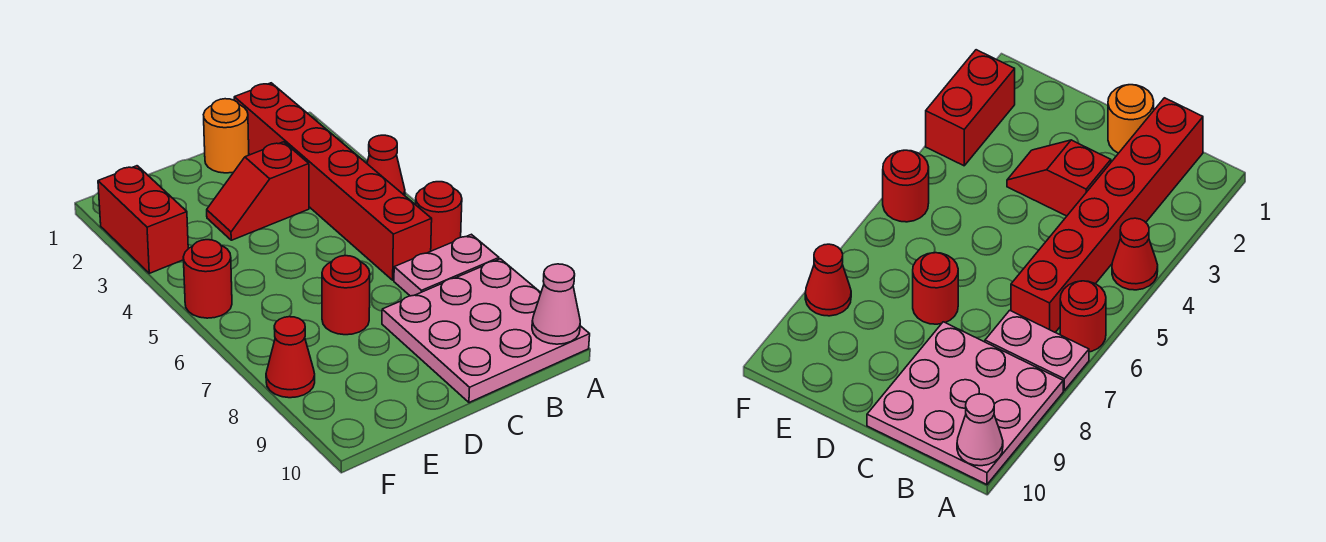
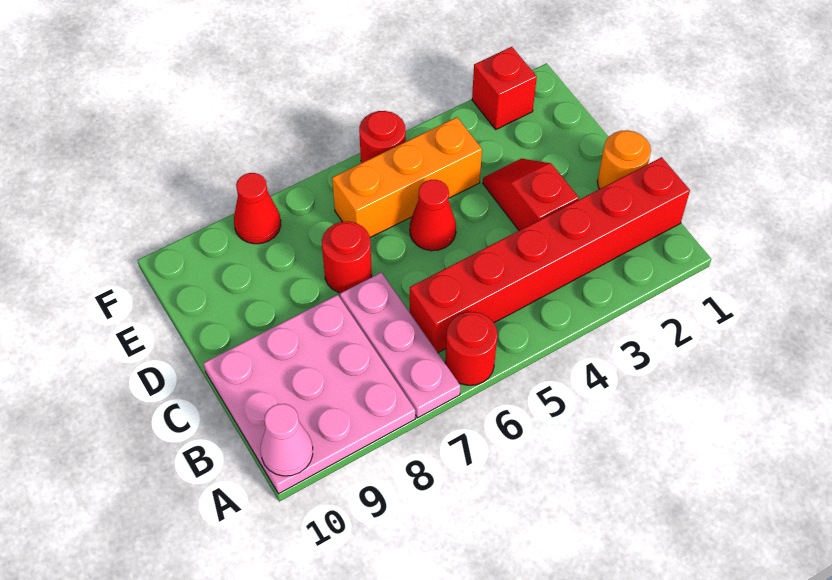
red cone A4 level 1 -> red cone D5 level 1
pink plate A7:B7 level 1 -> pink plate A7:C7 level 1
none -> orange brick E4:E6 level 1
red brick F2:F3 level 1 -> red brick F2 level 1

